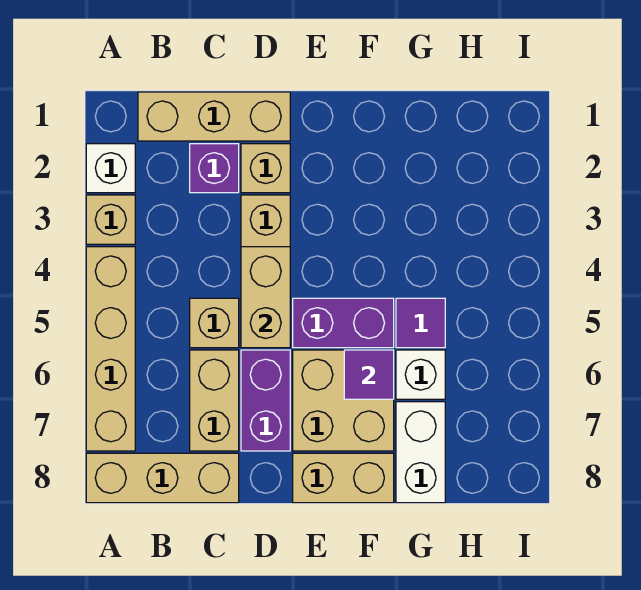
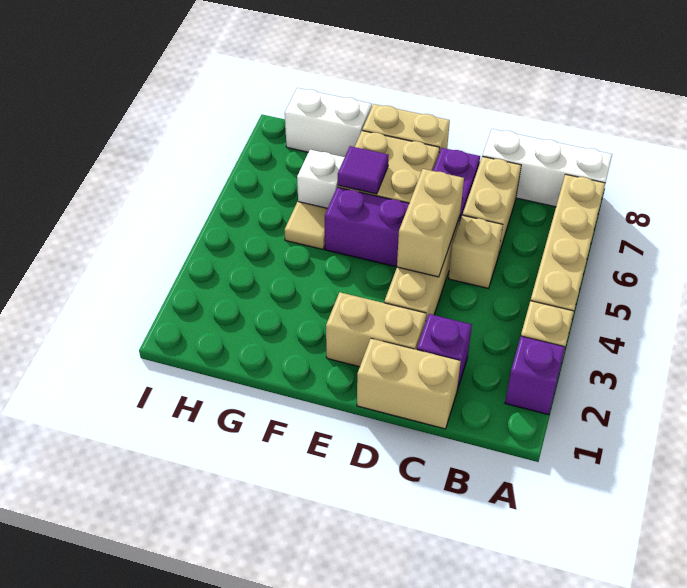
white brick A2 level 1 -> purple brick A2 level 1
tan brick A8:C8 level 1 -> white brick A8:C8 level 1
tan brick B1:D1 level 1 -> tan brick C1:D1 level 1
tan brick D2 level 1 -> tan brick D2:E2 level 1
purple tile G5 level 1 -> tan tile G5 level 1
white brick G7:G8 level 1 -> white brick G8:H8 level 1

